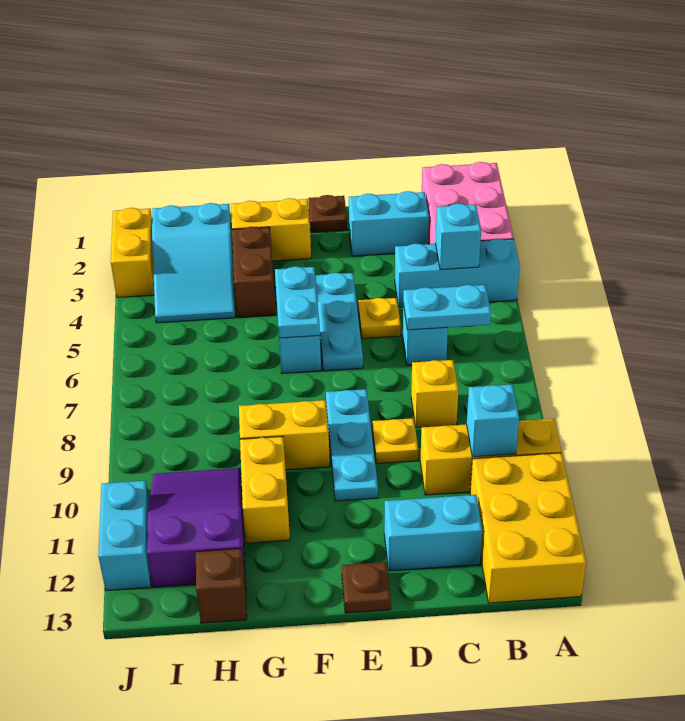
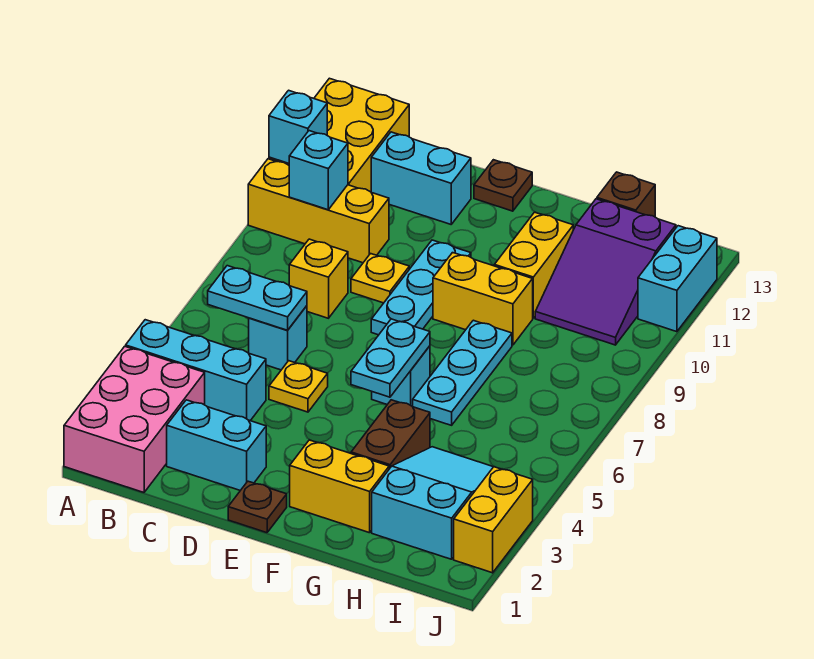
cyan brick B4 level 2 -> cyan brick A11 level 2
cyan plate E4:E6 level 1 -> cyan plate G6:G8 level 1

